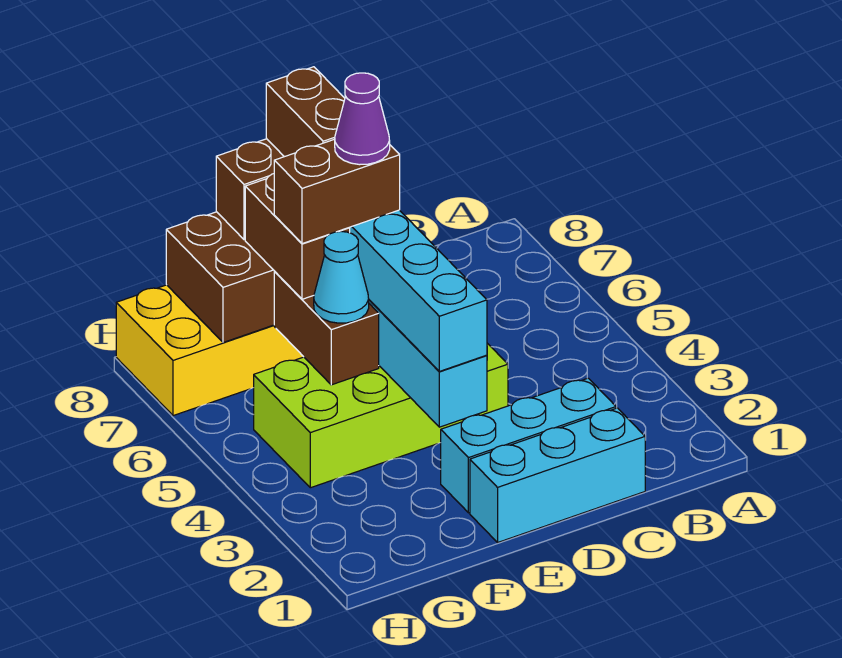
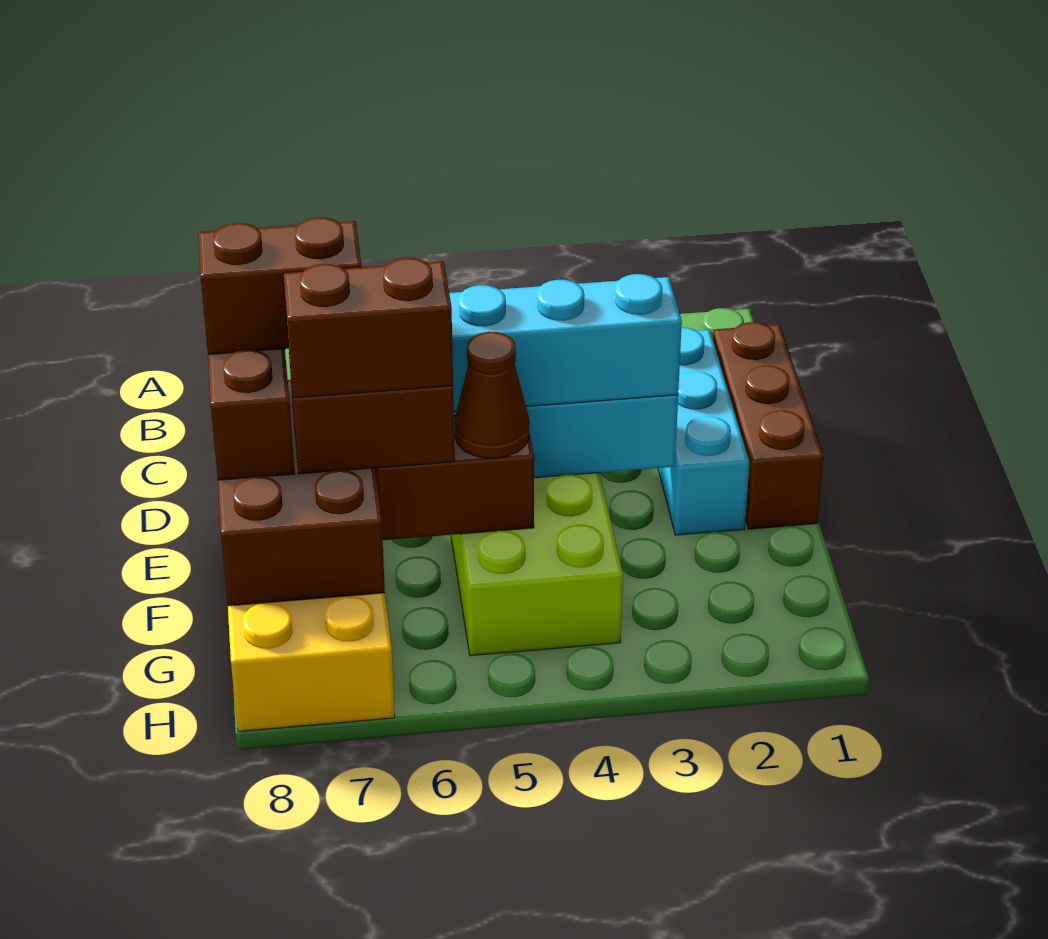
cyan brick C1:E1 level 1 -> brown brick C1:E1 level 1
brown brick E6:F6 level 4 -> brown brick F6:F7 level 4
purple cone E6 level 5 -> none
cyan cone F5 level 3 -> brown cone F5 level 3

